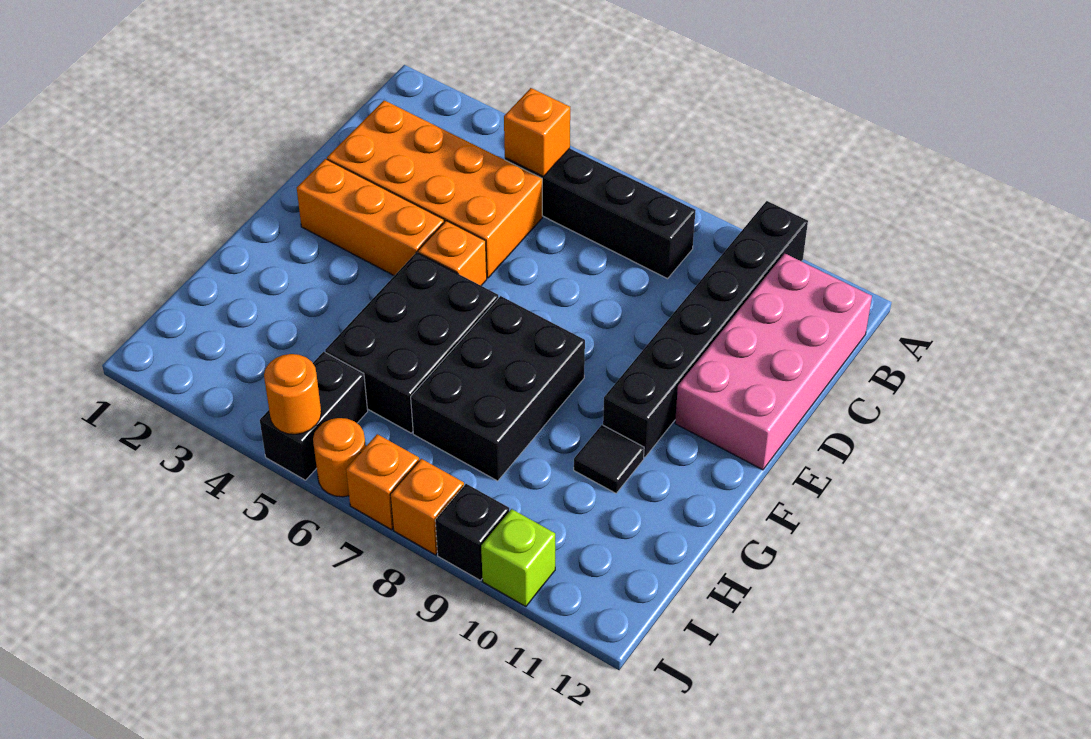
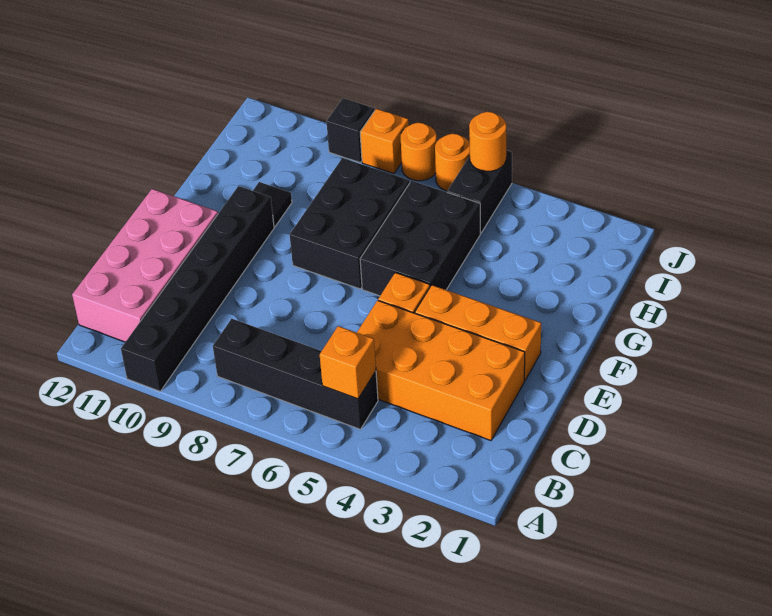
orange brick J7 level 1 -> orange round brick J7 level 1
lime brick J10 level 1 -> none

